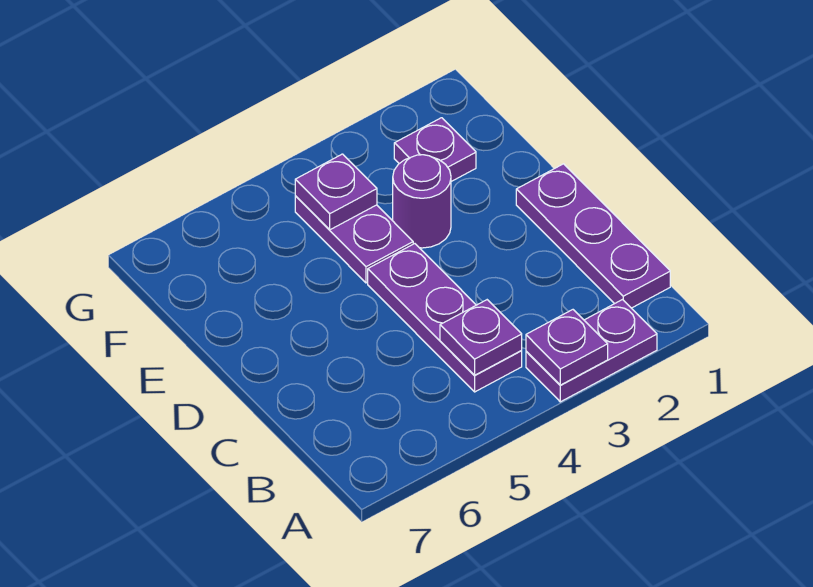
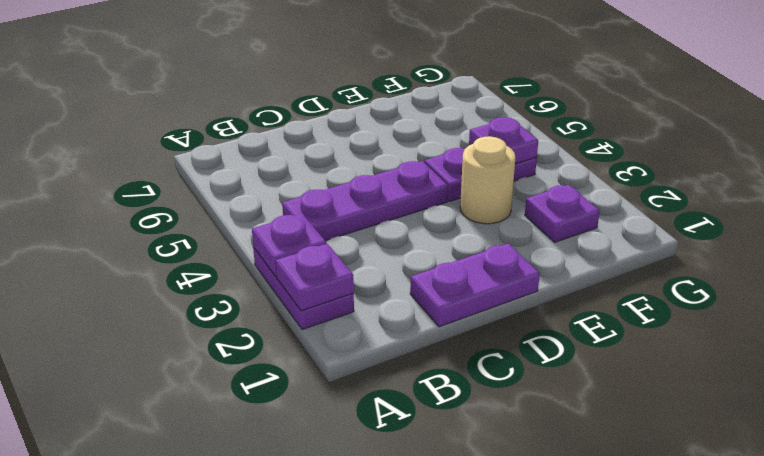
purple plate B1:D1 level 1 -> purple plate C1:D1 level 1
purple plate B4 level 2 -> purple plate A2 level 2
purple round brick E3 level 1 -> tan round brick E3 level 1

